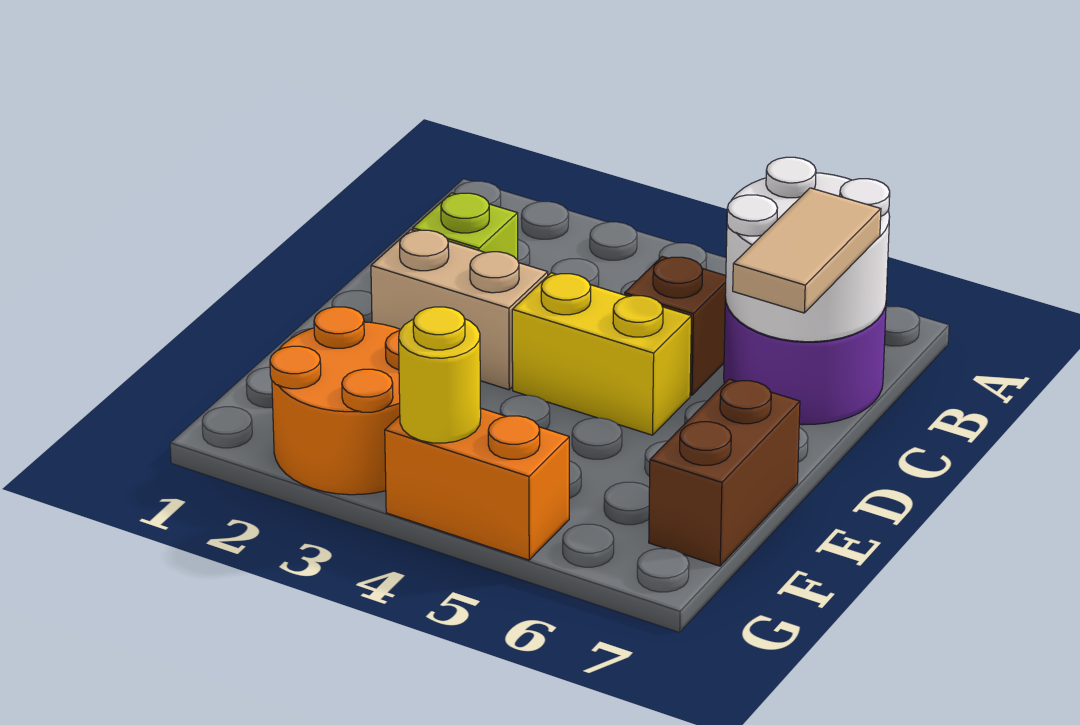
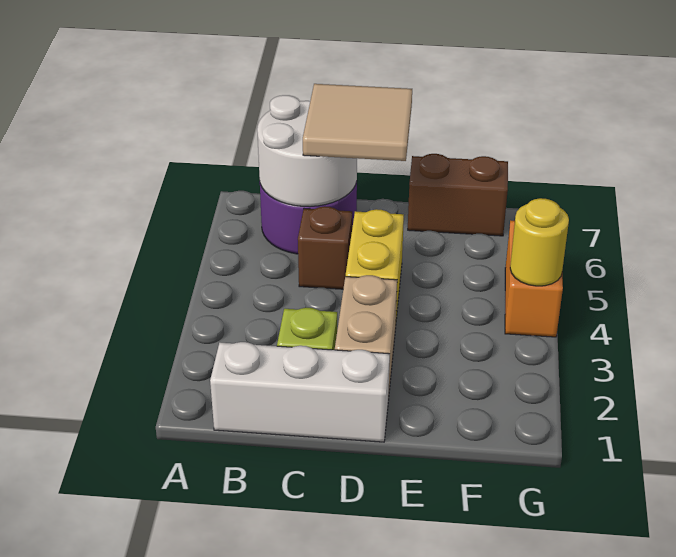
none -> white brick B1:D1 level 1
tan tile C7:D7 level 3 -> tan tile C6:D7 level 3
orange round brick F2:G3 level 1 -> none

